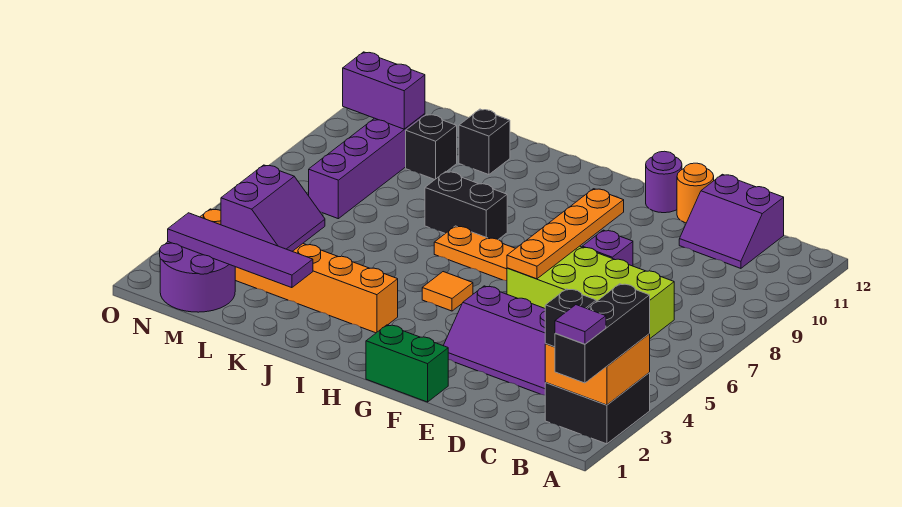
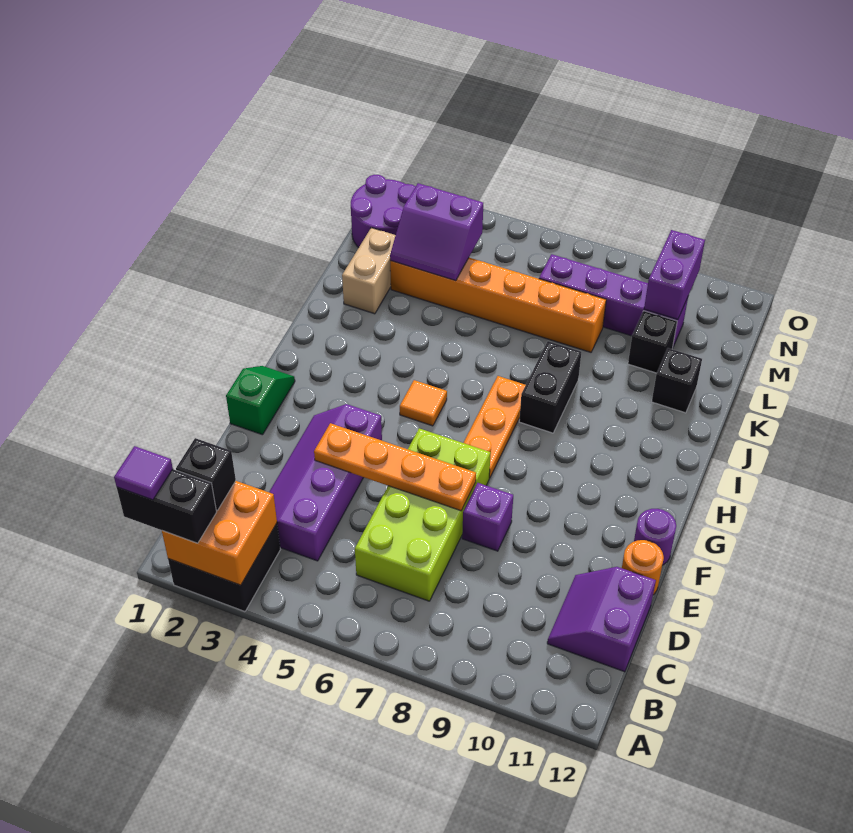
black brick A1:A3 level 3 -> black brick A1:A2 level 3
green brick F1:G1 level 1 -> green slope F1:G1 level 1 top F
orange plate F6:F9 level 2 -> orange plate E4:E7 level 2
orange brick I3:N3 level 1 -> orange brick L3:L8 level 1
none -> tan brick K2:L2 level 1
purple tile K2:N2 level 2 -> none

